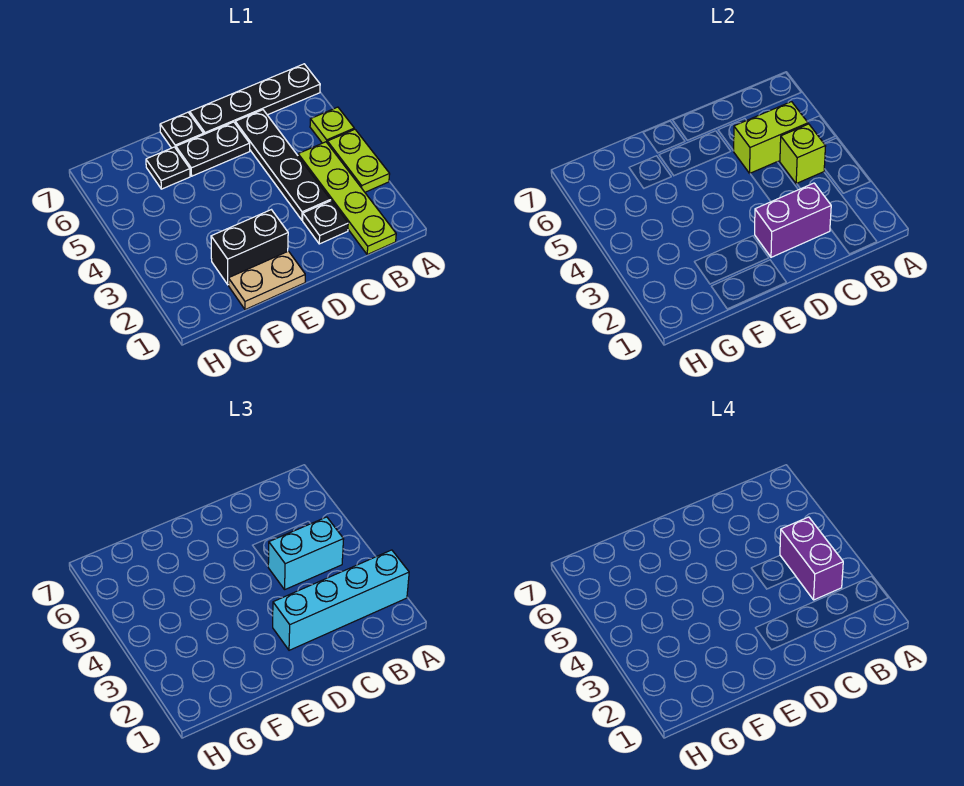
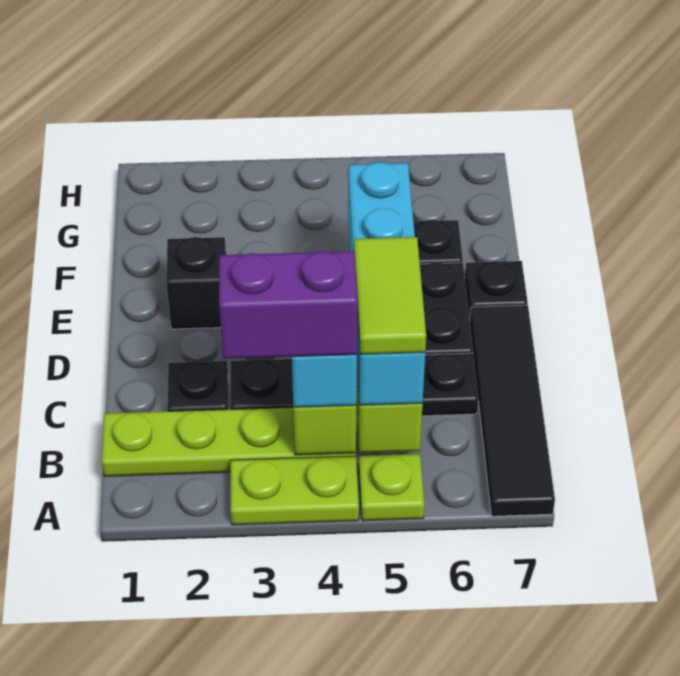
cyan brick A2:D2 level 3 -> cyan brick B5:E5 level 3
black plate A7:D7 level 1 -> black tile A7:D7 level 1
none -> lime tile B5:C5 level 4
purple brick C2:D2 level 2 -> none
tan plate E1:F1 level 1 -> none
black brick E2:F2 level 1 -> black brick E2 level 1

